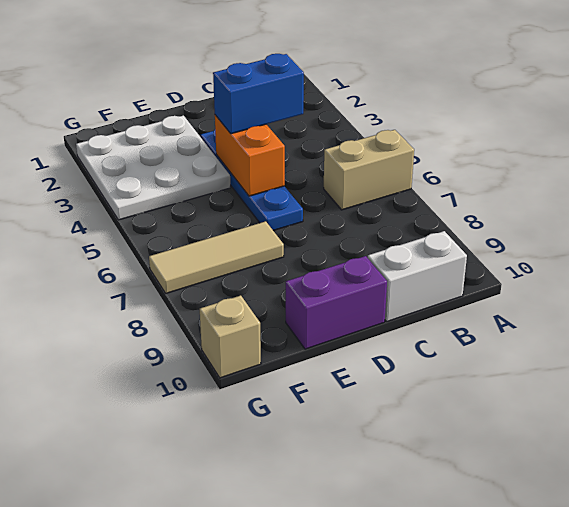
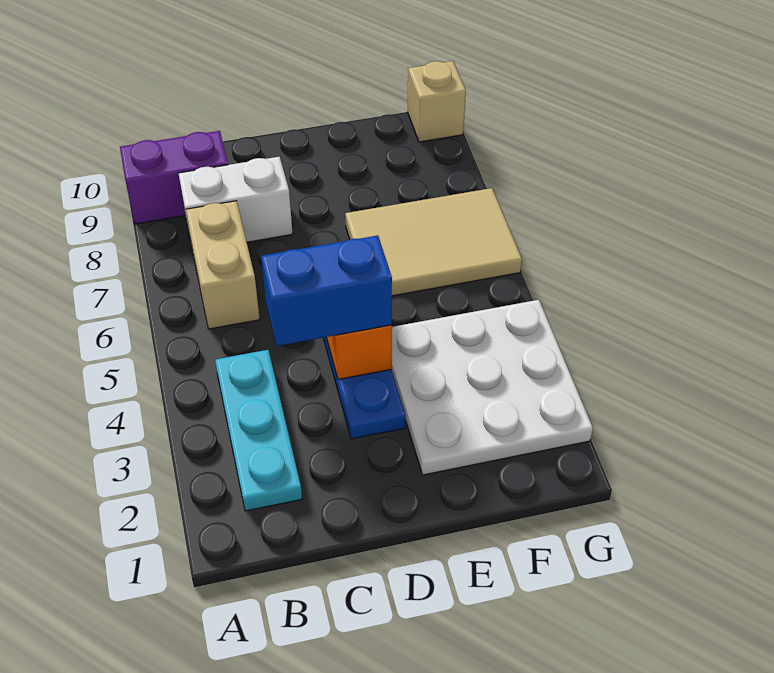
tan brick A6:B6 level 1 -> tan brick B6:B7 level 1
none -> cyan plate B2:B4 level 1
white brick B10:C10 level 1 -> white brick B8:C8 level 1
purple brick D10:E10 level 1 -> purple brick A9:B9 level 1
tan tile E7:G7 level 1 -> tan tile E6:G7 level 1

